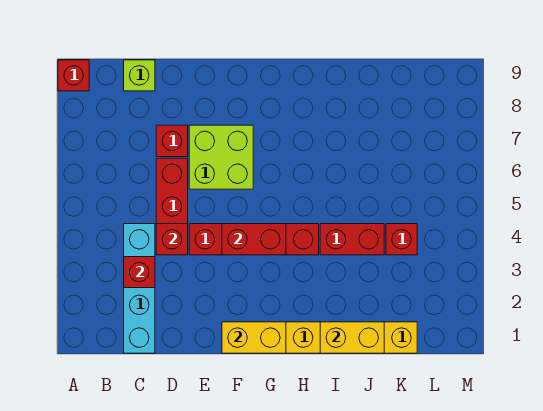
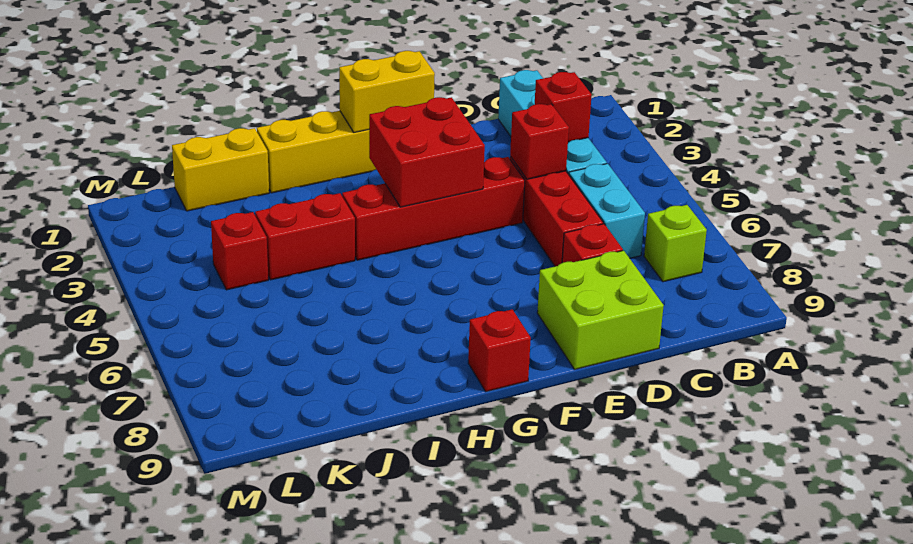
red brick A9 level 1 -> red brick G9 level 1
none -> cyan brick C5:C6 level 1
lime brick C9 level 1 -> lime brick B7 level 1
lime brick E6:F7 level 1 -> lime brick D8:E9 level 1
red brick F4:G4 level 2 -> red brick F3:G4 level 2
yellow brick I1:J1 level 2 -> none

